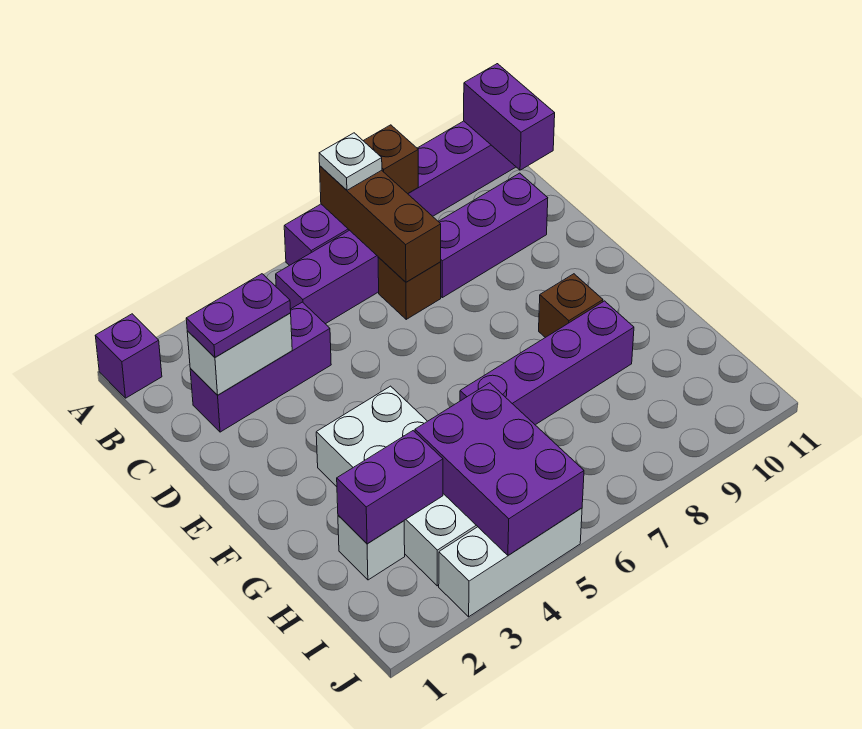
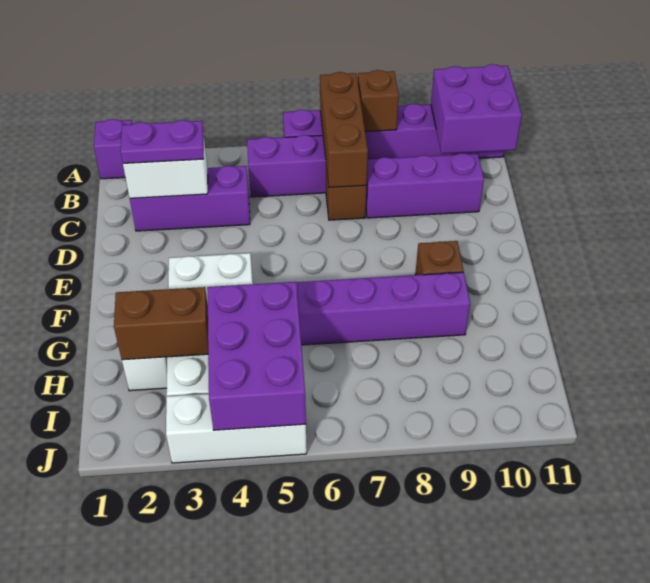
white plate A7 level 3 -> none
purple brick A11:B11 level 2 -> purple brick A10:B11 level 2
purple brick H2:H3 level 2 -> brown brick H2:H3 level 2

